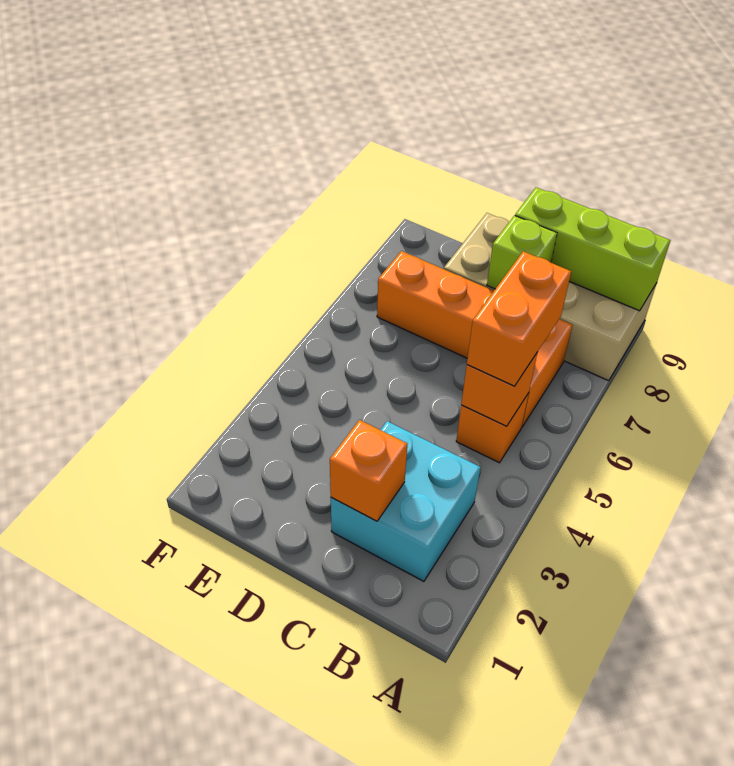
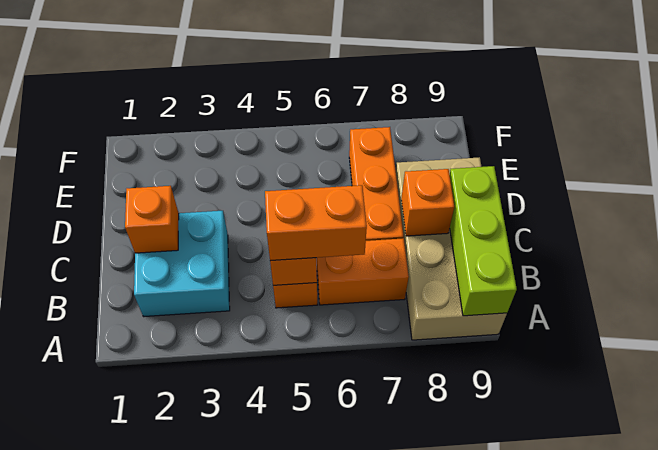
lime brick C8 level 2 -> orange brick C8 level 2

